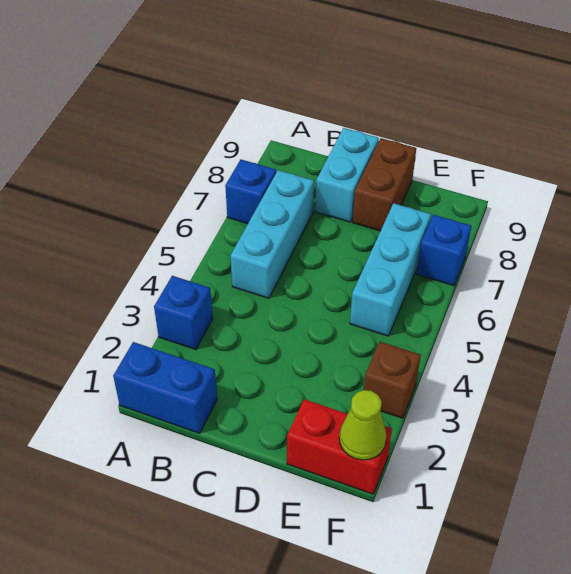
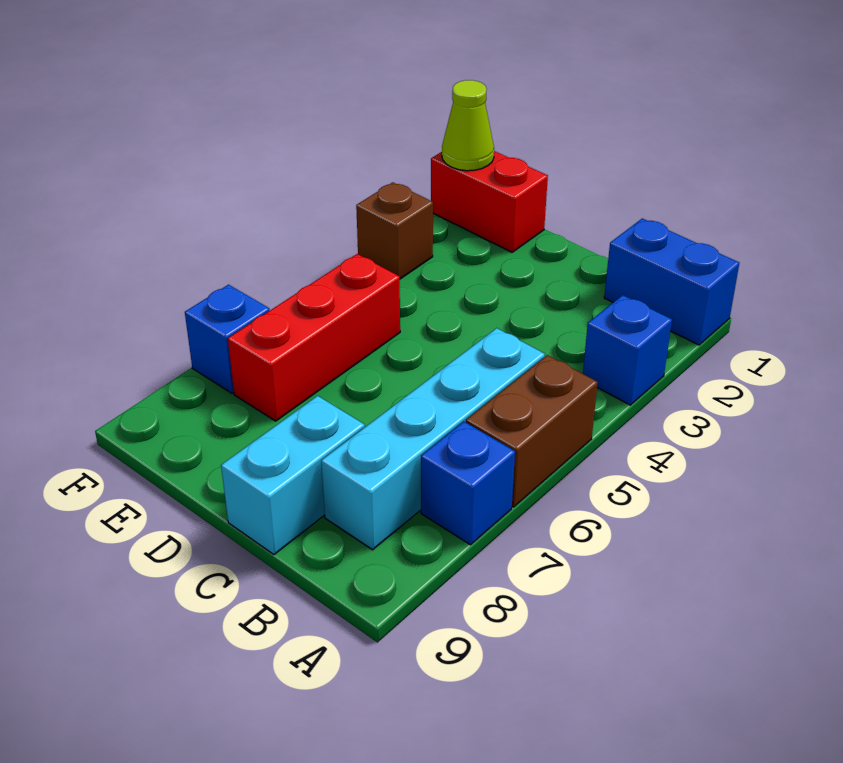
cyan brick B5:B7 level 1 -> cyan brick B5:B8 level 1
brown brick D8:D9 level 1 -> brown brick A5:A6 level 1
cyan brick E5:E7 level 1 -> red brick E5:E7 level 1

